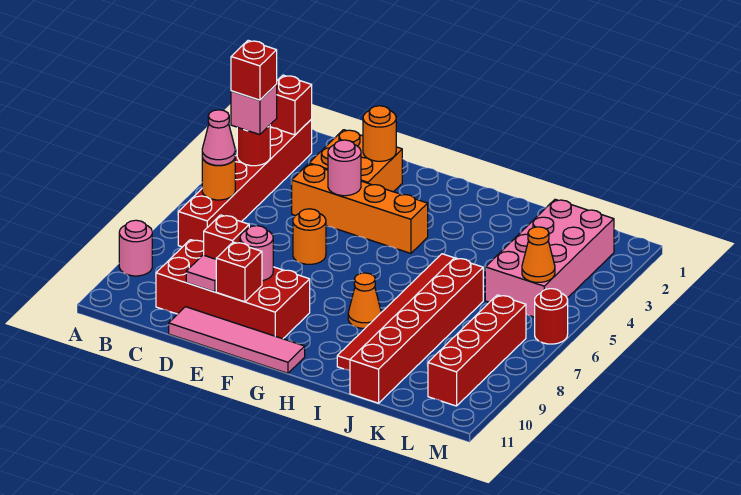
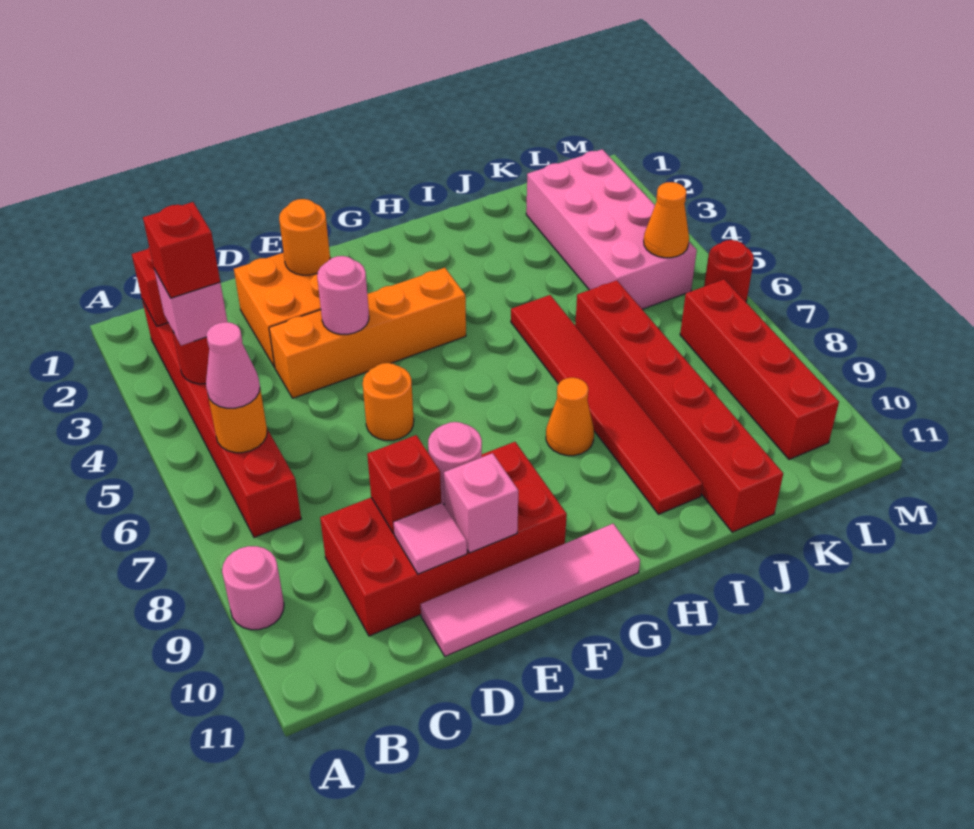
red brick E10 level 2 -> pink brick E10 level 2

